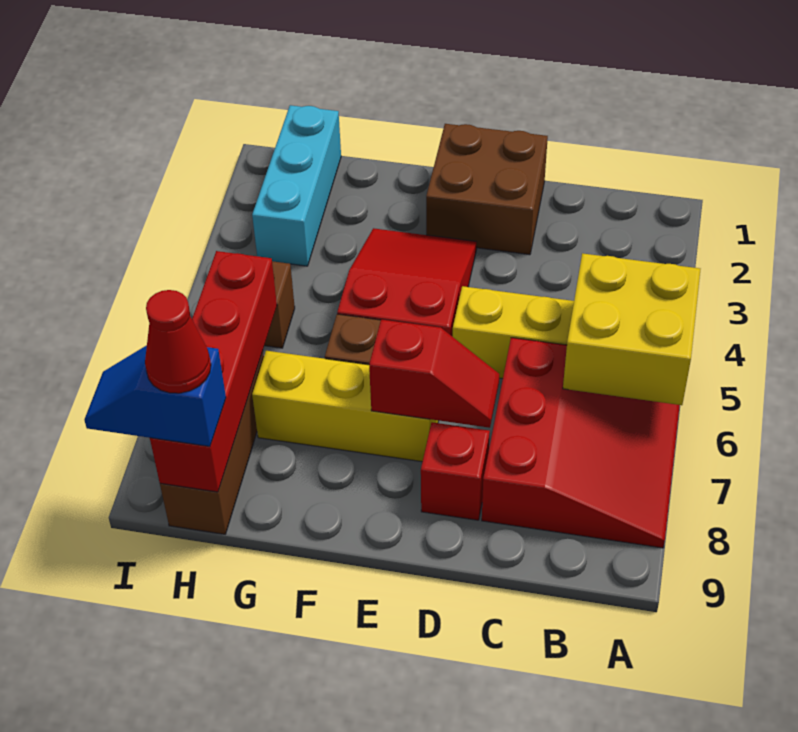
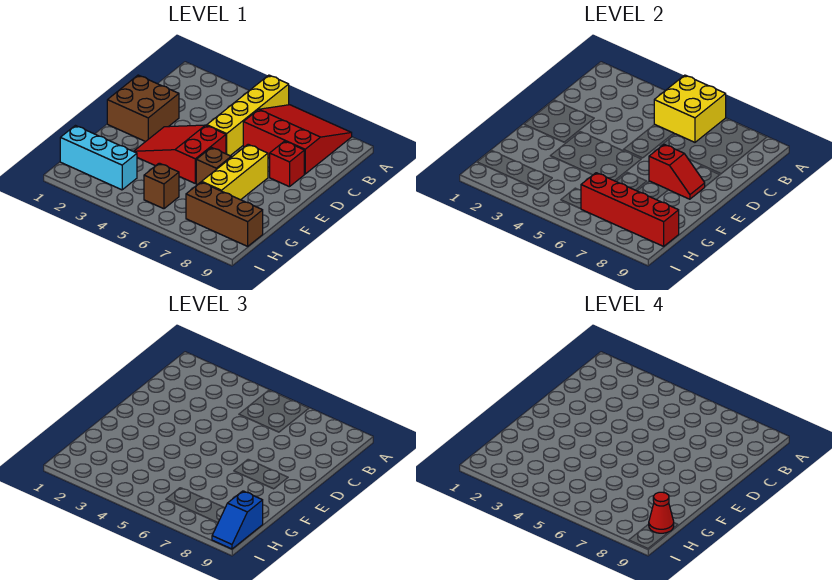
red slope D7:E7 level 2 top E -> red slope E7:E8 level 2 top 7

